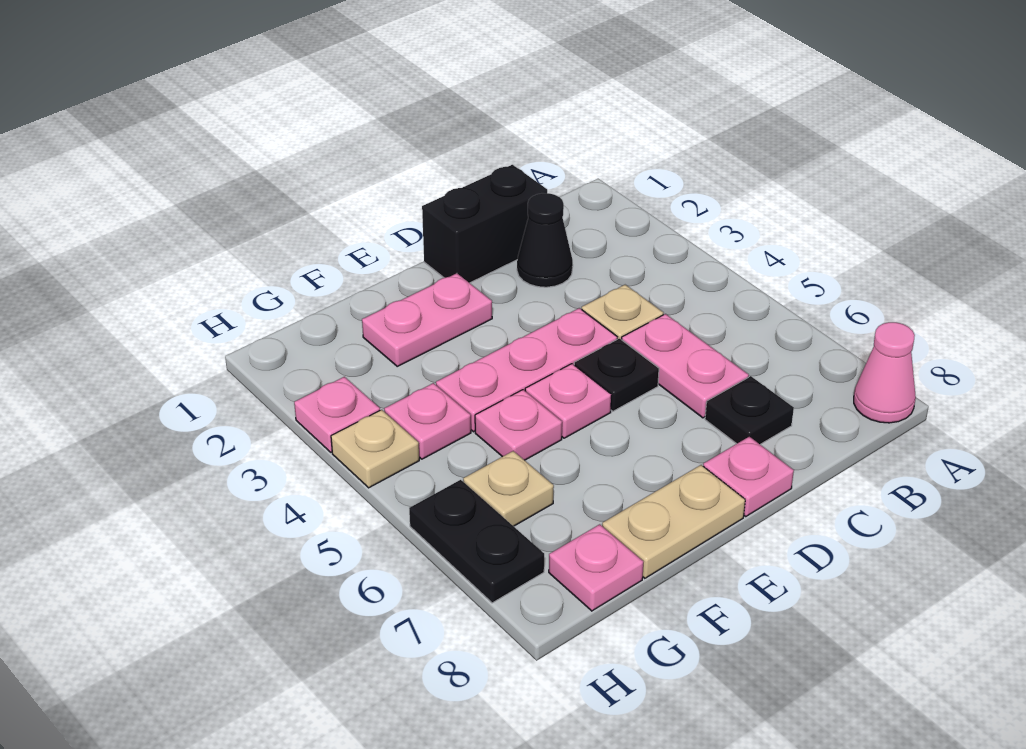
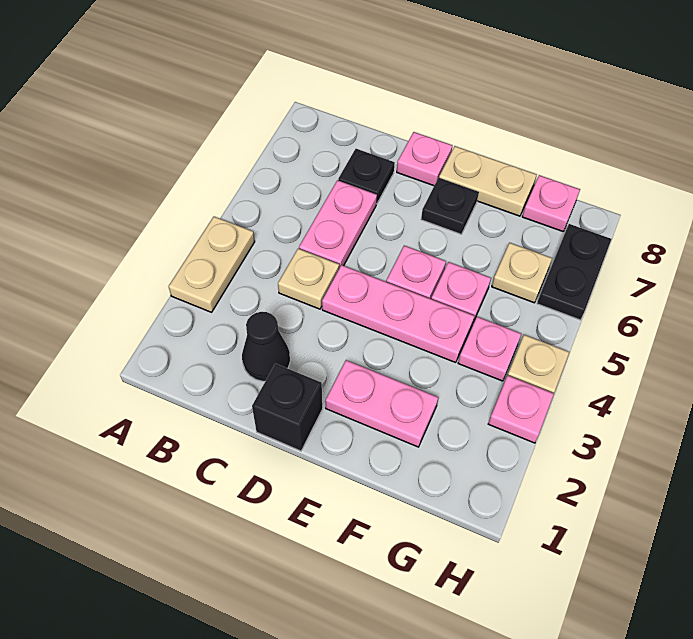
none -> tan plate A3:A4 level 1
pink cone A8 level 1 -> none
black brick C1:D1 level 1 -> black brick D1 level 1
black plate D5 level 1 -> black plate E7 level 1

